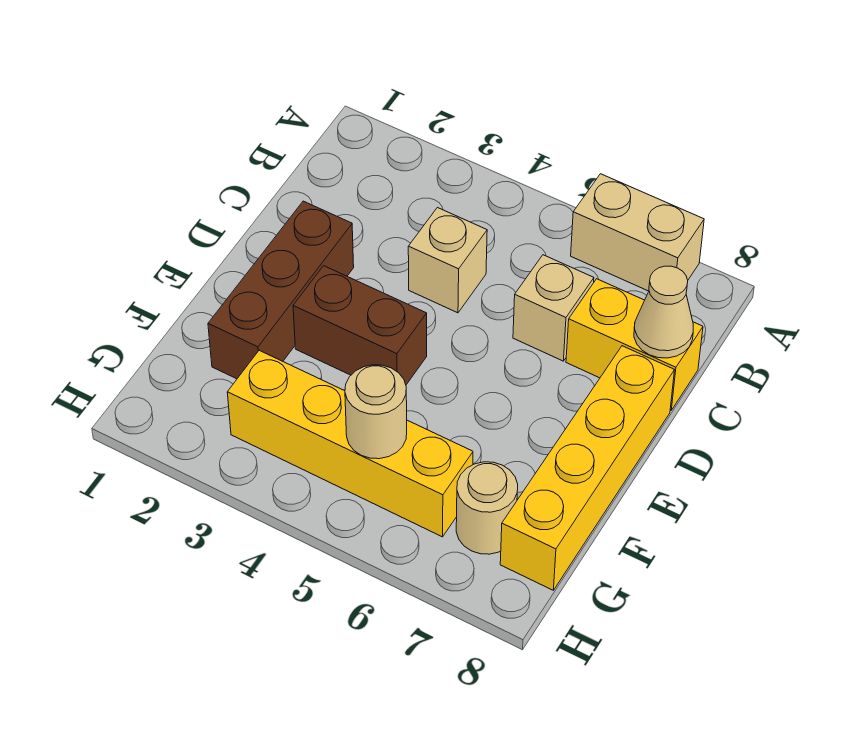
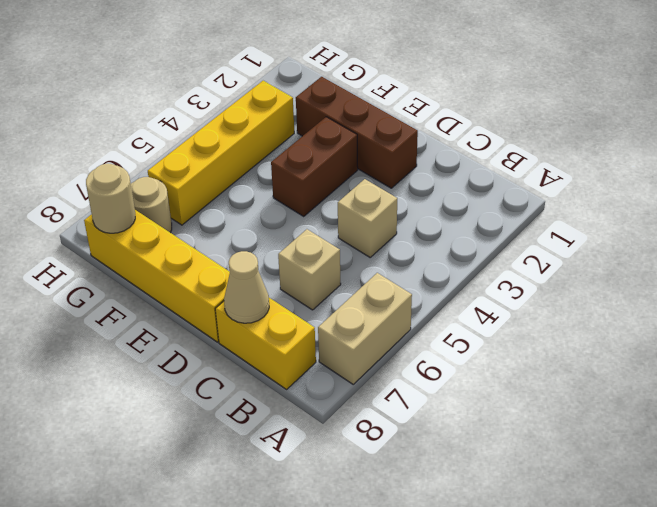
yellow brick C7:C8 level 1 -> yellow brick B8:C8 level 1
tan round brick G5 level 2 -> tan round brick G8 level 2

